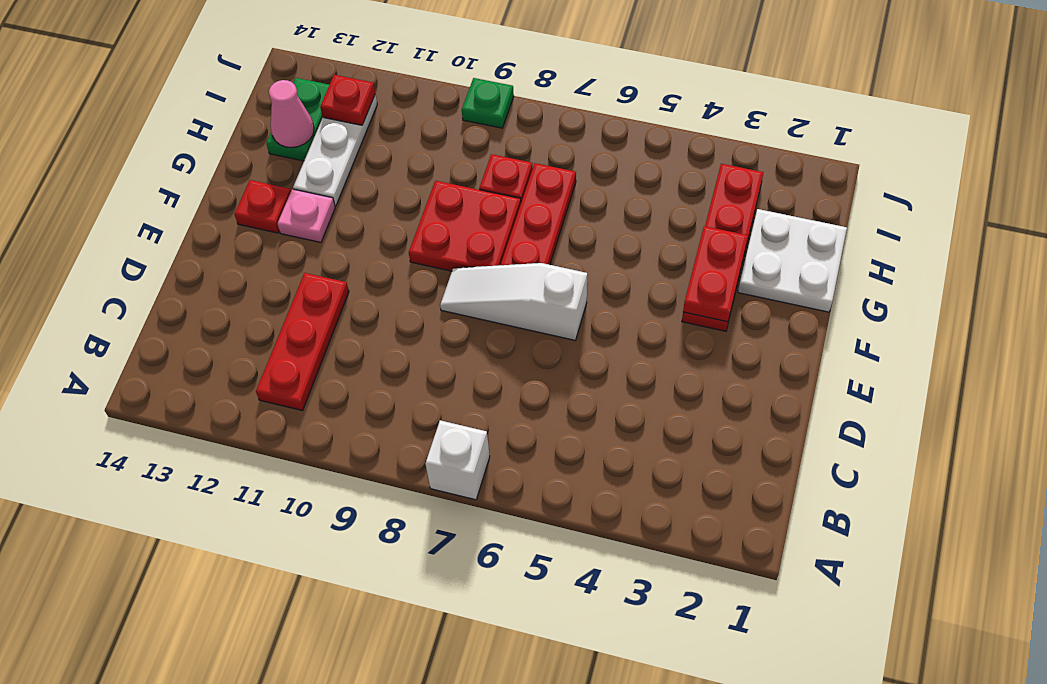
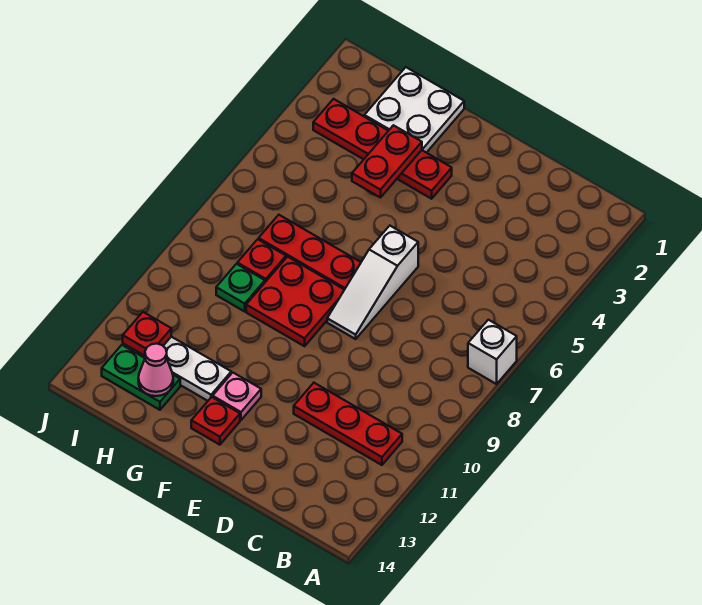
red plate F3:G3 level 2 -> red plate G3:G4 level 2
green plate J9 level 1 -> green plate H9 level 1

